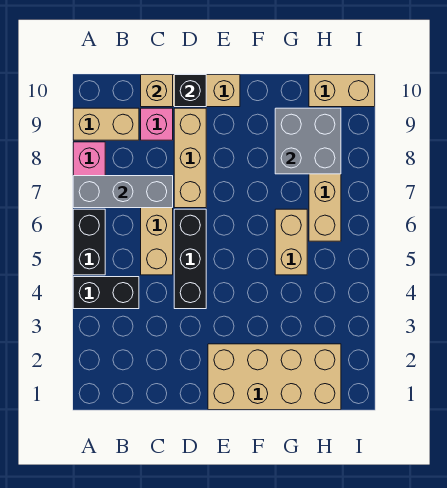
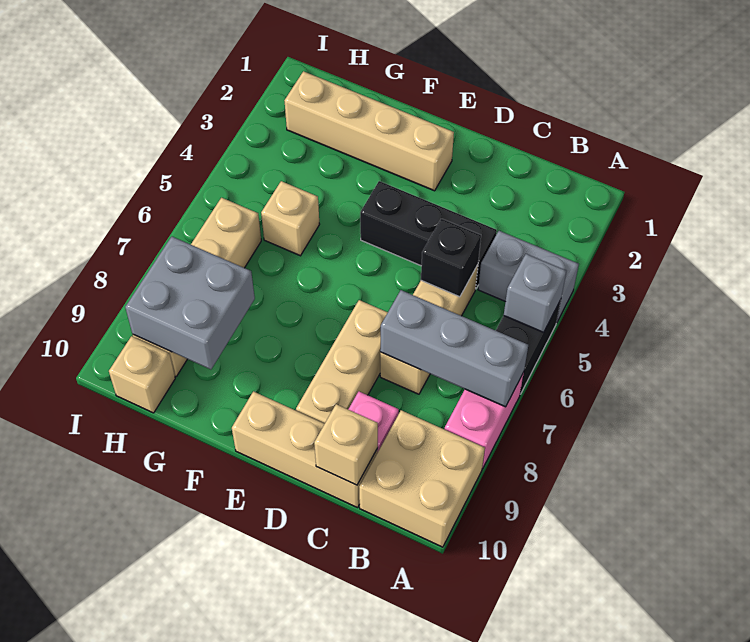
black brick A4:B4 level 1 -> grey brick A4:B4 level 1
none -> grey brick A5 level 2
tan brick A9:B9 level 1 -> tan brick A9:B10 level 1
black brick D4:D6 level 1 -> black brick C4:E4 level 1
black brick D10 level 2 -> black brick C5 level 2
tan brick E1:H2 level 1 -> tan brick E2:H2 level 1
tan brick G5:G6 level 1 -> tan brick G5 level 1
tan brick H10:I10 level 1 -> tan brick H10 level 1

